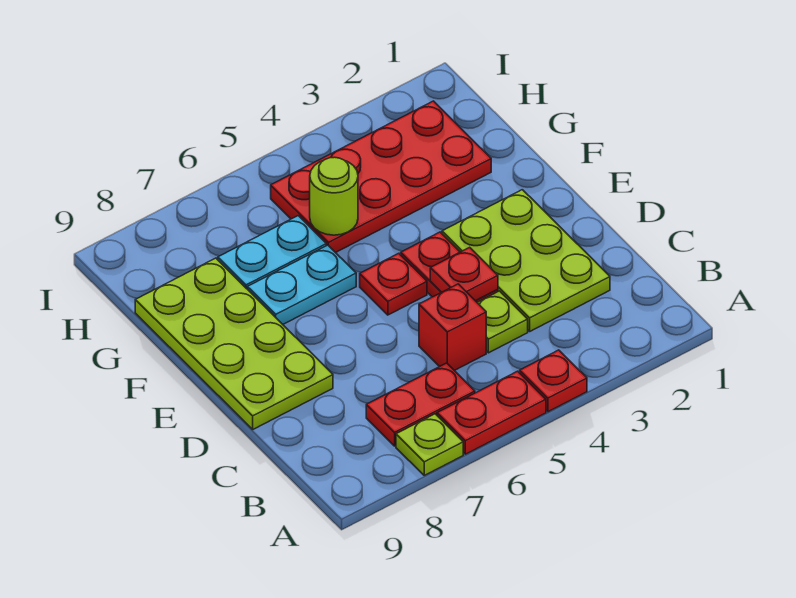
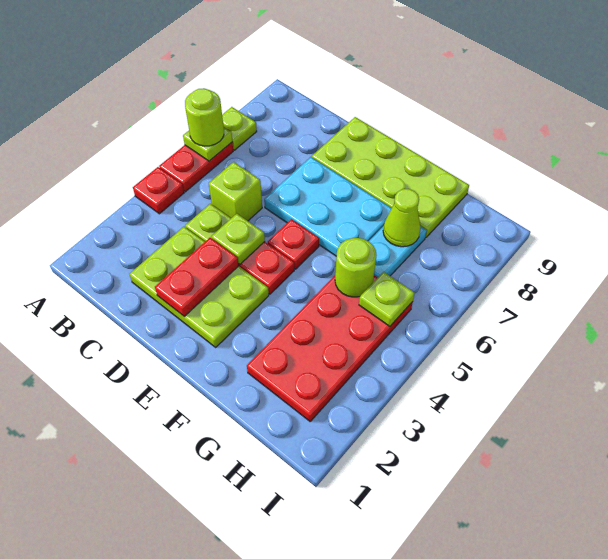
none -> lime plate A6 level 2
none -> lime round brick A6 level 3
red plate B6:B7 level 1 -> red plate D2:D3 level 2
red brick C5 level 1 -> lime brick C5 level 1
red plate D4 level 2 -> lime plate D4 level 2
cyan plate F6:F7 level 1 -> cyan plate D6:F7 level 1
none -> lime cone G7 level 2
none -> lime plate H5 level 2

